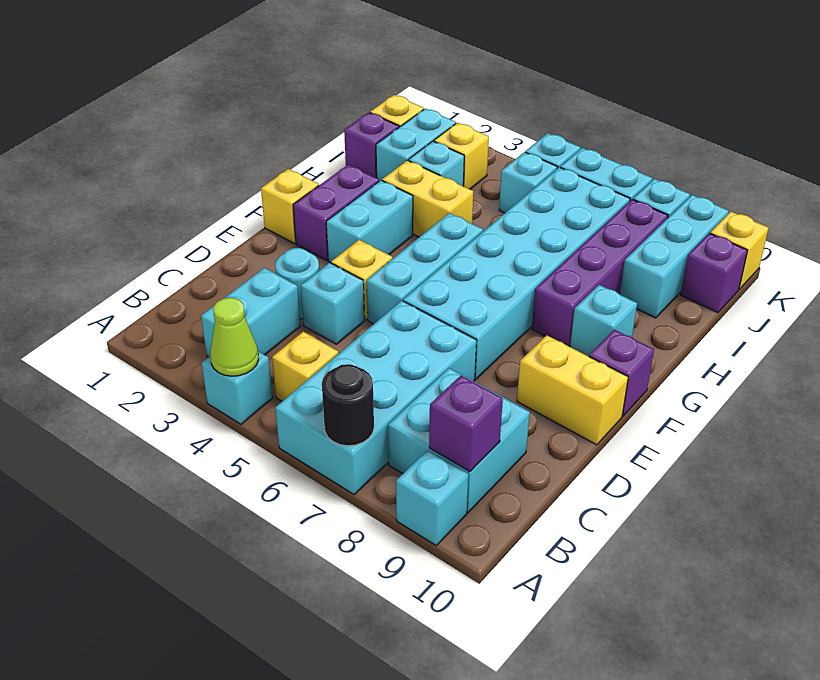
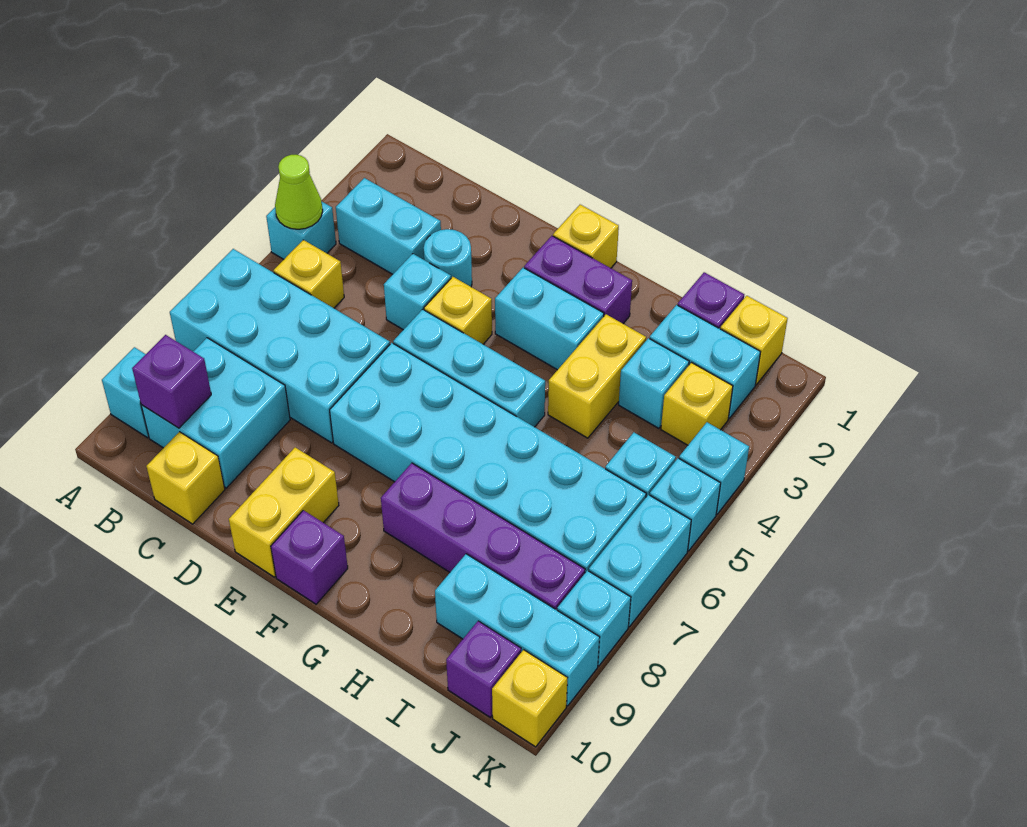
black round brick A7 level 2 -> none
none -> yellow brick C10 level 1
cyan brick G9 level 1 -> cyan brick K4 level 1

